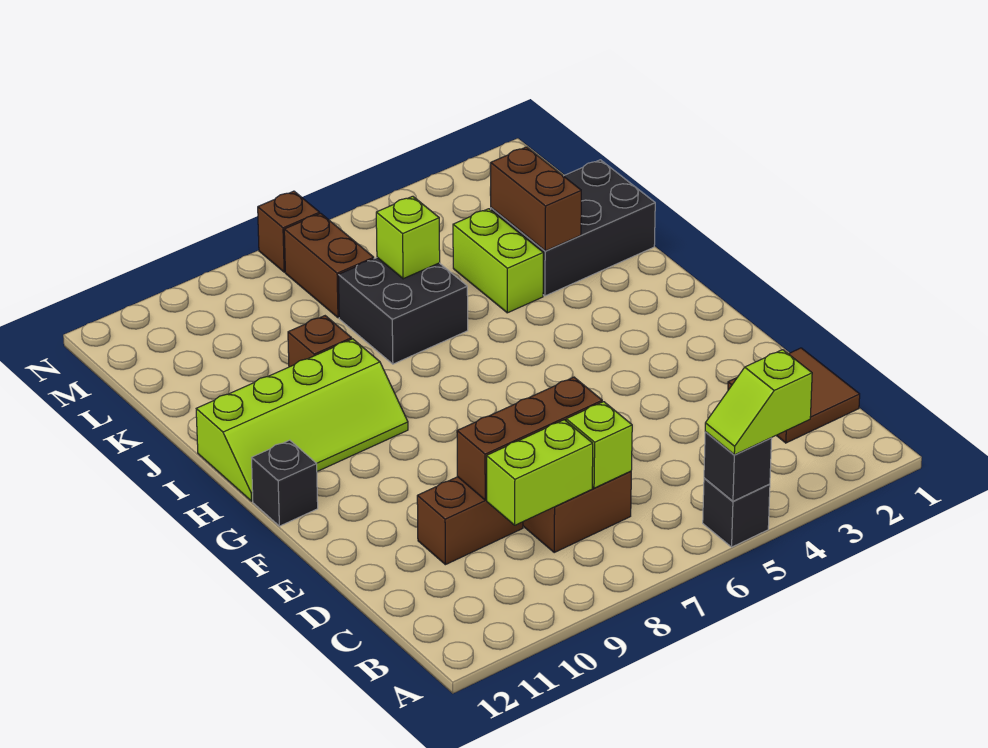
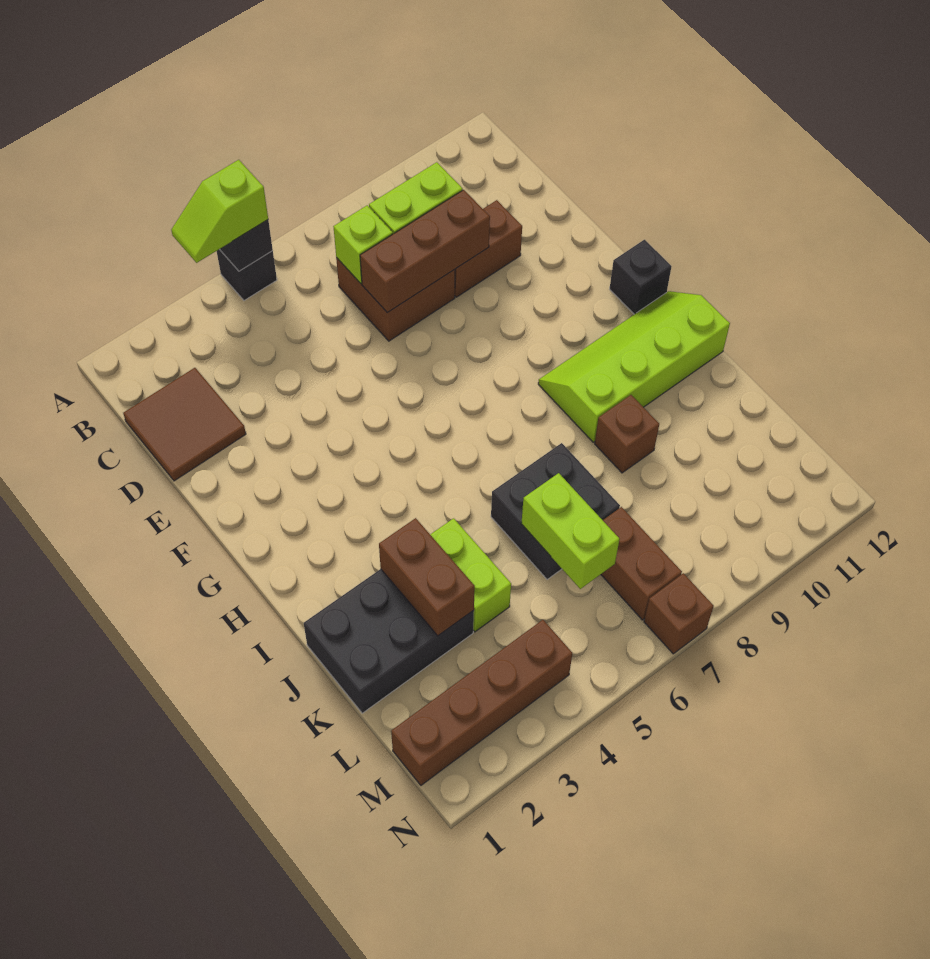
lime slope A4:A5 level 3 top 4 -> lime slope A4:A5 level 3 top 5
lime brick K6 level 2 -> lime brick K6:L6 level 2
none -> brown brick M1:M4 level 1

